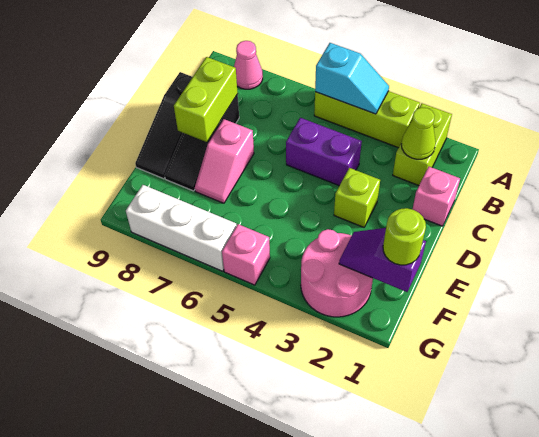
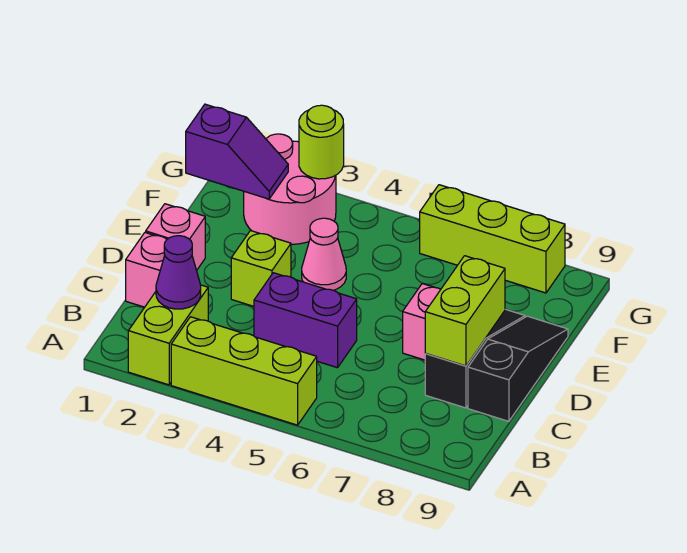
cyan slope A4:A5 level 2 top 5 -> none
pink cone A8 level 1 -> pink cone E4 level 1
lime cone B2 level 2 -> purple cone B2 level 2
lime round brick F1 level 3 -> lime round brick G3 level 2
pink brick G5 level 1 -> pink brick D1 level 1
white brick G6:G8 level 1 -> lime brick G6:G8 level 1

